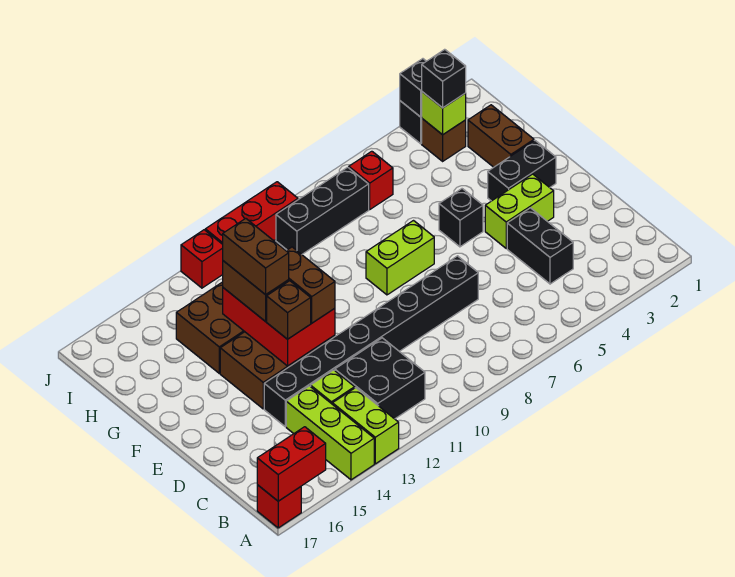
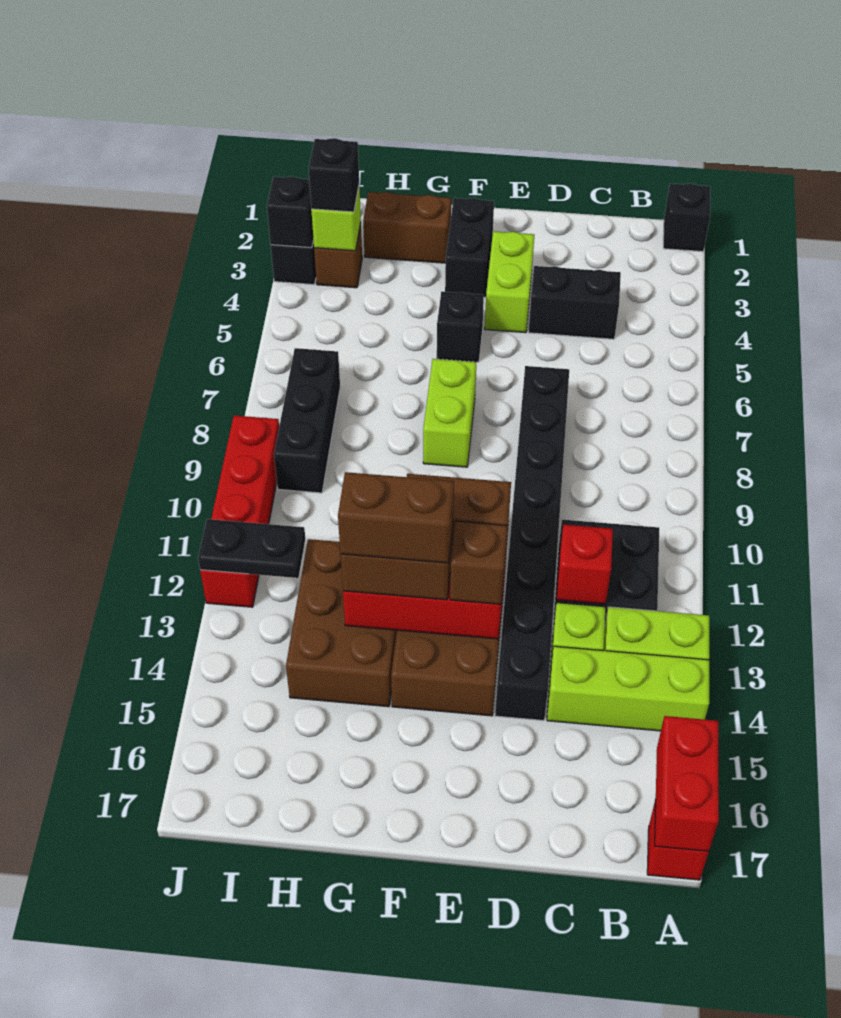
none -> black brick A1 level 1
red brick I6 level 1 -> red brick C12 level 2
none -> black plate I12:J12 level 2

